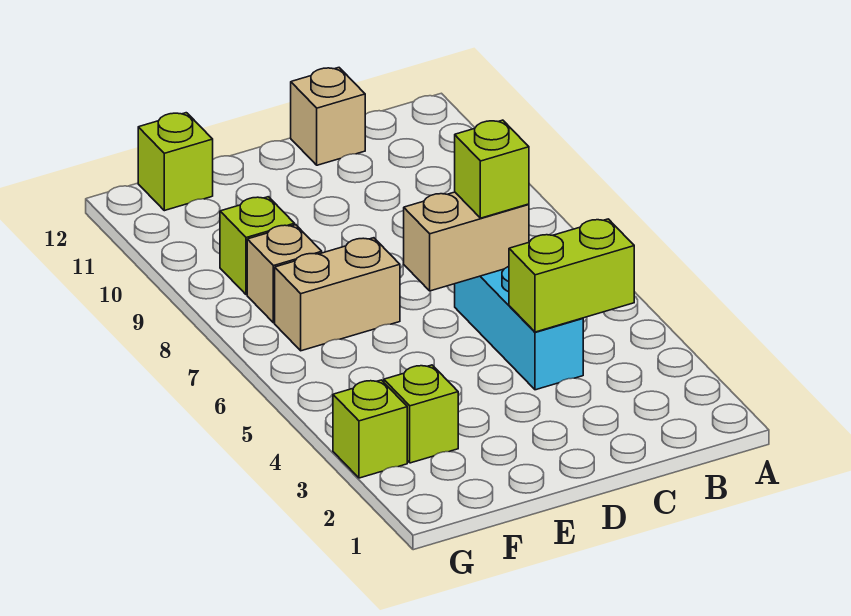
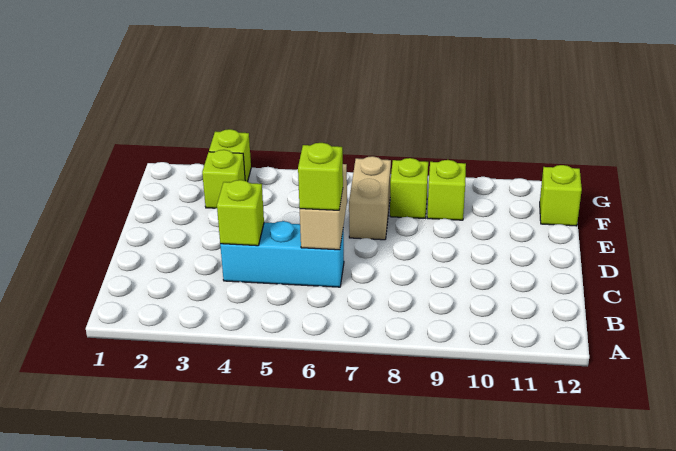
lime brick B4:C4 level 2 -> lime brick C4 level 2
tan brick C12 level 1 -> none
tan brick F8 level 1 -> lime brick F8 level 1

